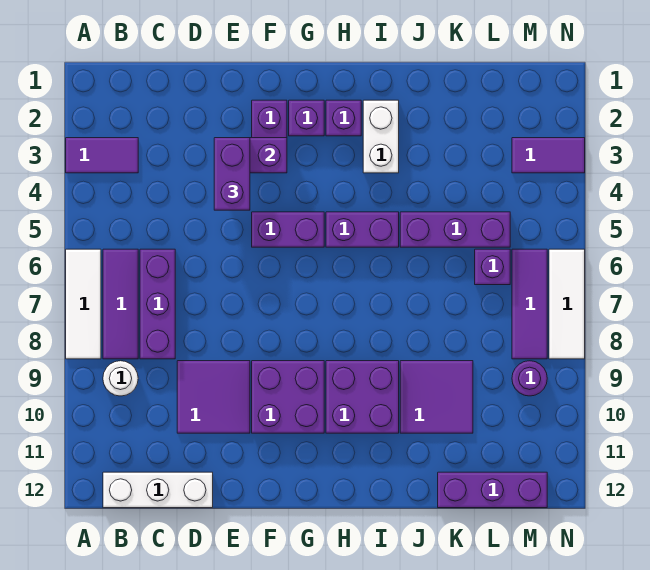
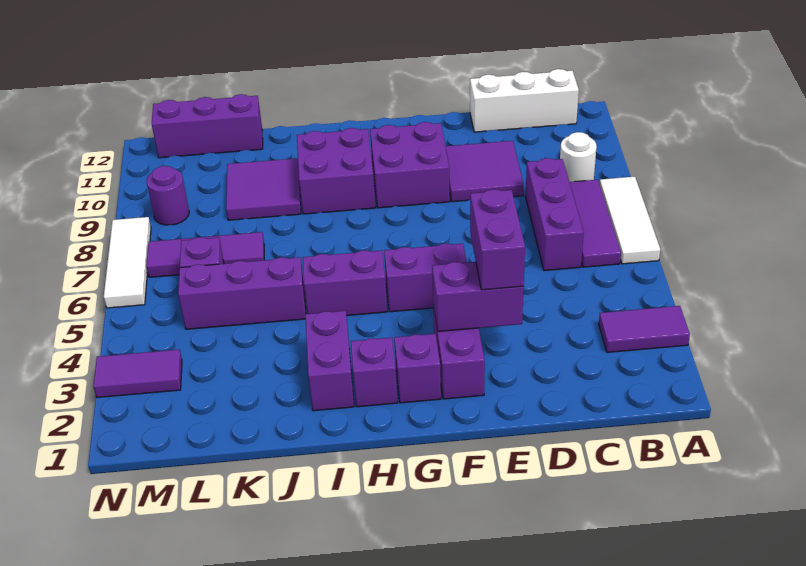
white brick I2:I3 level 1 -> purple brick I2:I3 level 1
purple tile M6:M8 level 1 -> purple tile K7:M7 level 1

